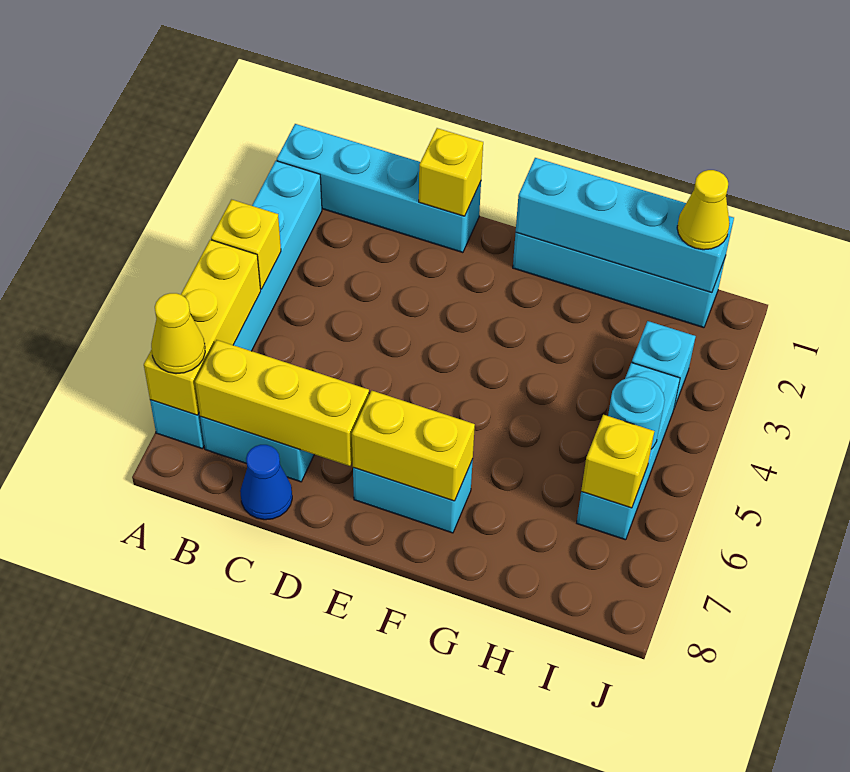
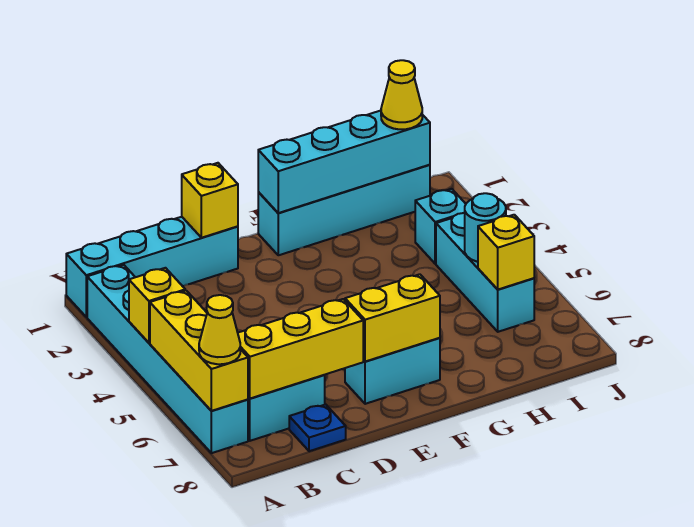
blue cone C8 level 1 -> blue plate C8 level 1

